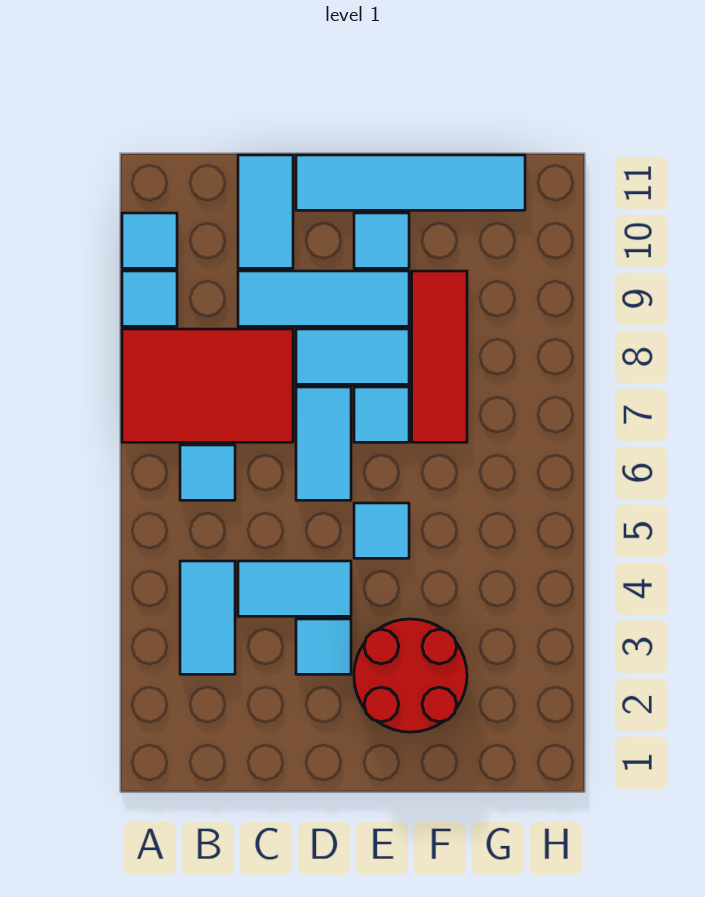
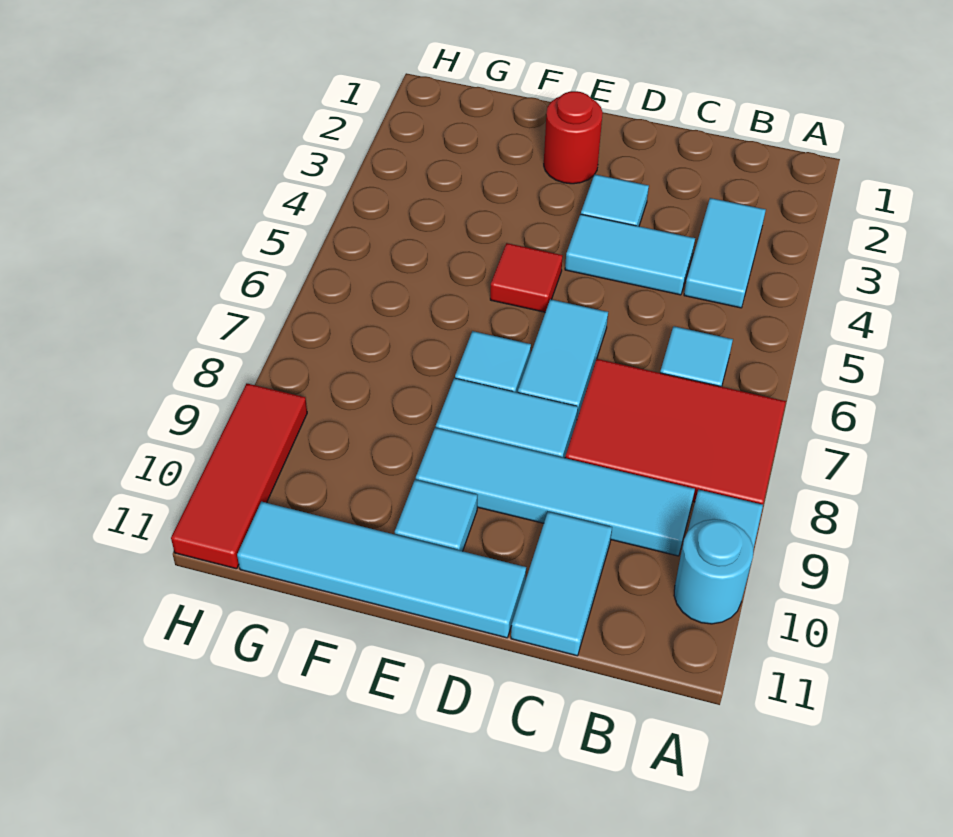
cyan tile A10 level 1 -> cyan round brick A10 level 1
cyan tile C9:E9 level 1 -> cyan tile B9:E9 level 1
red round brick E2:F3 level 1 -> red round brick E2 level 1
cyan tile E5 level 1 -> red tile E5 level 1
red tile F7:F9 level 1 -> red tile H9:H11 level 1

